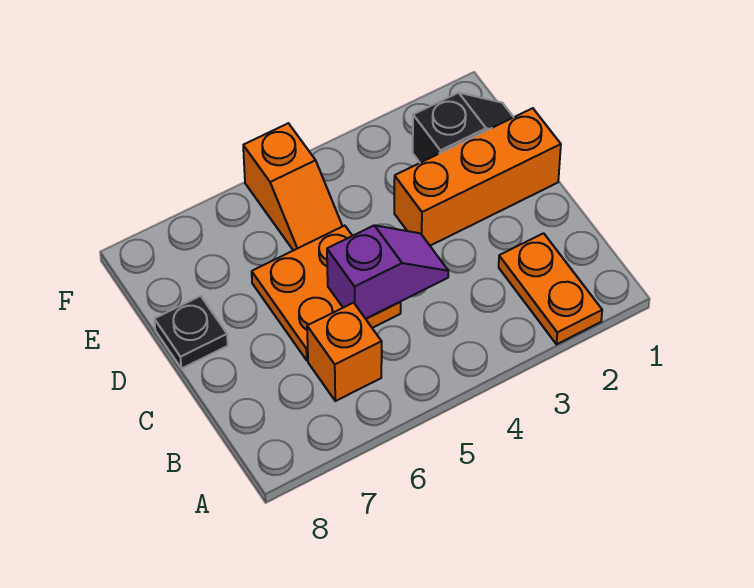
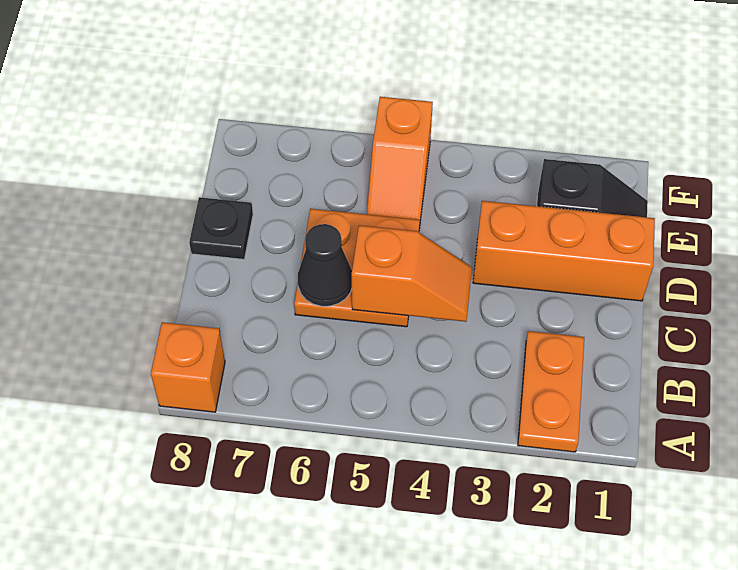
orange brick B6 level 1 -> orange brick A8 level 1
purple slope C4:C5 level 2 top 5 -> orange slope C4:C5 level 2 top 5
none -> black cone C6 level 2

